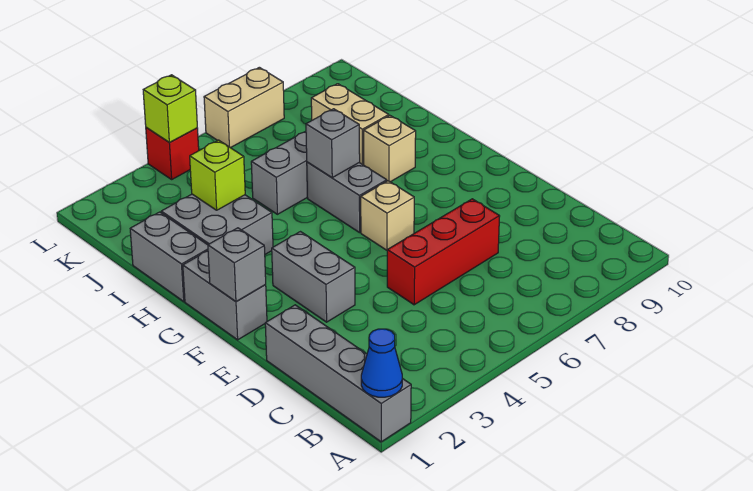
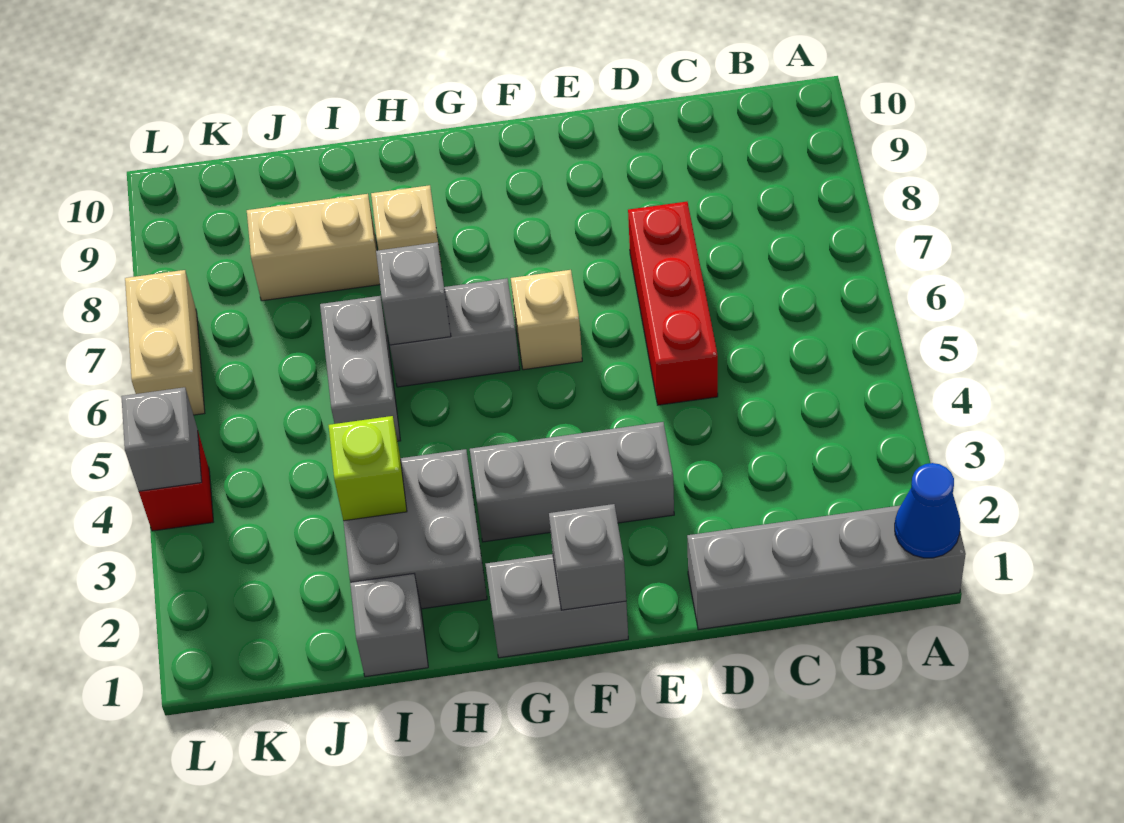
grey brick E3:F3 level 1 -> grey brick E3:G3 level 1
grey brick H1:I1 level 1 -> grey brick I1 level 1
lime brick L4 level 2 -> grey brick L4 level 2

